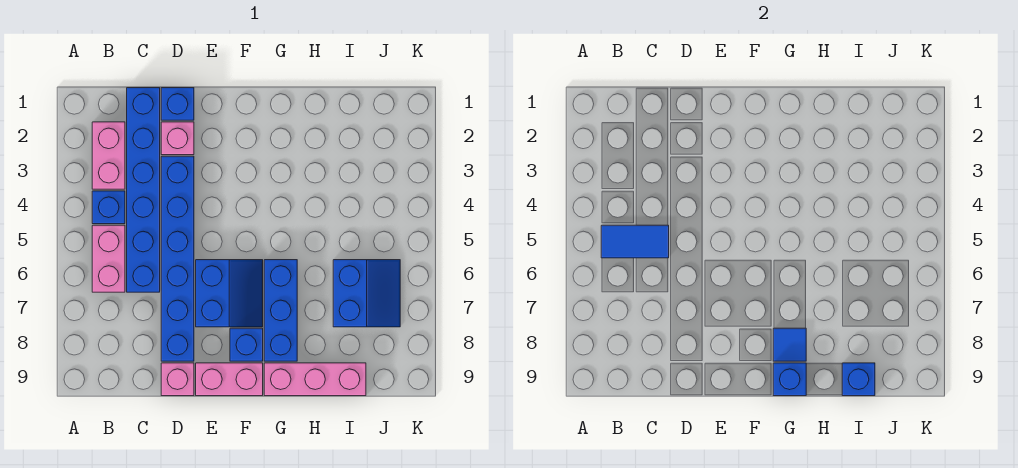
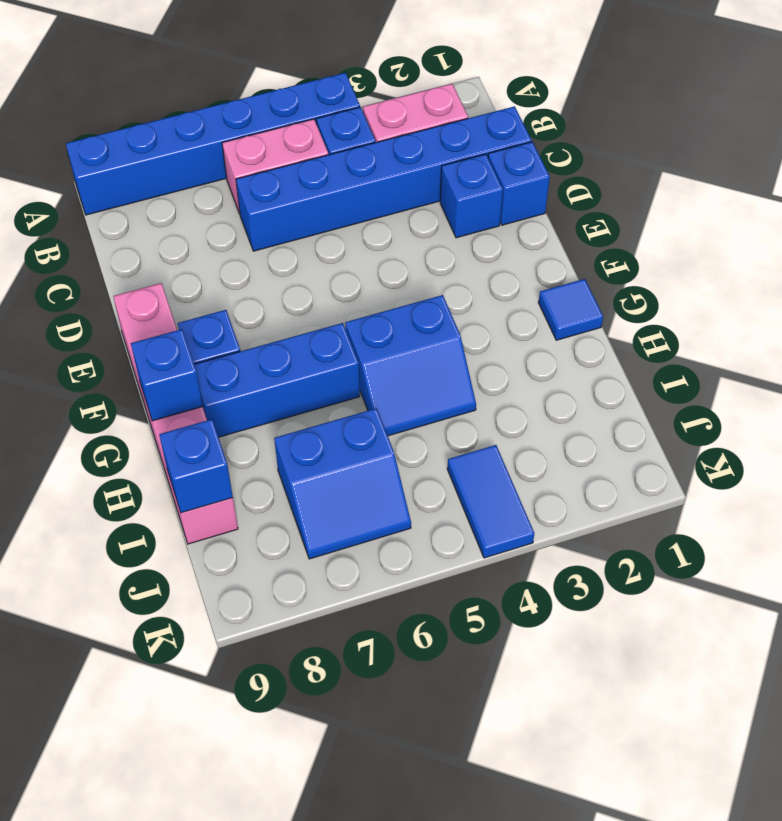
blue tile B5:C5 level 2 -> blue tile J4:K4 level 1
pink brick D2 level 1 -> blue brick D2 level 1
blue brick D3:D8 level 1 -> blue brick A4:A9 level 1
pink brick D9 level 1 -> none
blue slope E6:F7 level 1 top E -> blue slope G4:H5 level 1 top G
blue tile G8 level 2 -> blue tile G1 level 1

